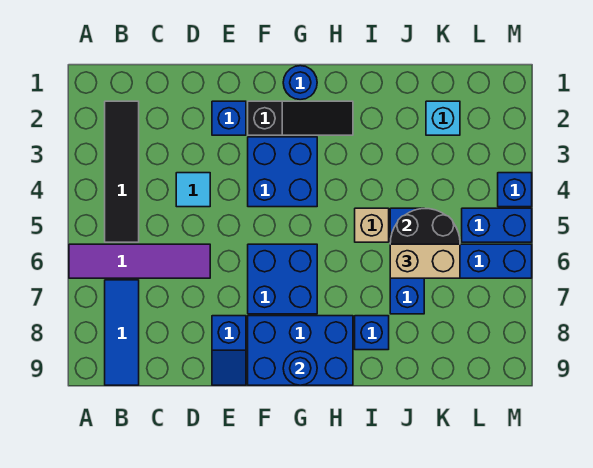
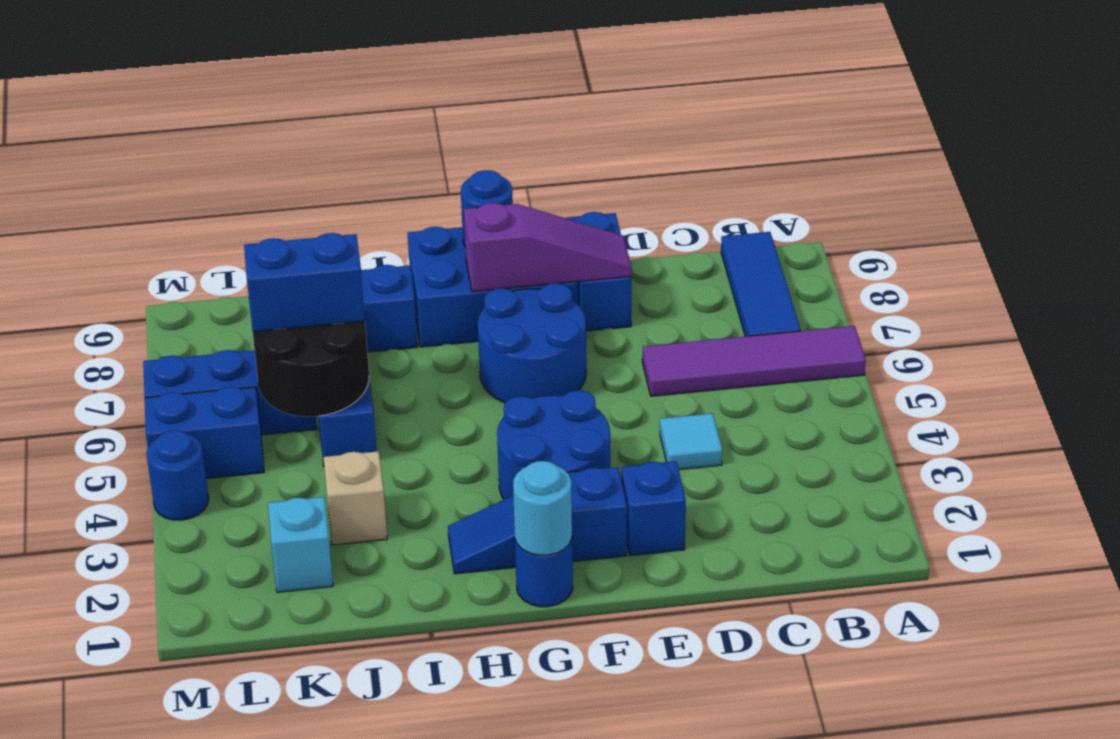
black tile B2:B5 level 1 -> none
blue slope E8:E9 level 1 top 8 -> blue brick E8:E9 level 1
none -> purple slope E8:G8 level 2 top G
black slope F2:H2 level 1 top F -> blue slope F2:H2 level 1 top F
blue brick F3:G4 level 1 -> blue round brick F3:G4 level 1
blue brick F6:G7 level 1 -> blue round brick F6:G7 level 1
none -> cyan round brick G1 level 2
tan brick I5 level 1 -> tan brick J3 level 1
tan brick J6:K6 level 3 -> blue brick J6:K6 level 3
blue brick M4 level 1 -> blue round brick M4 level 1

